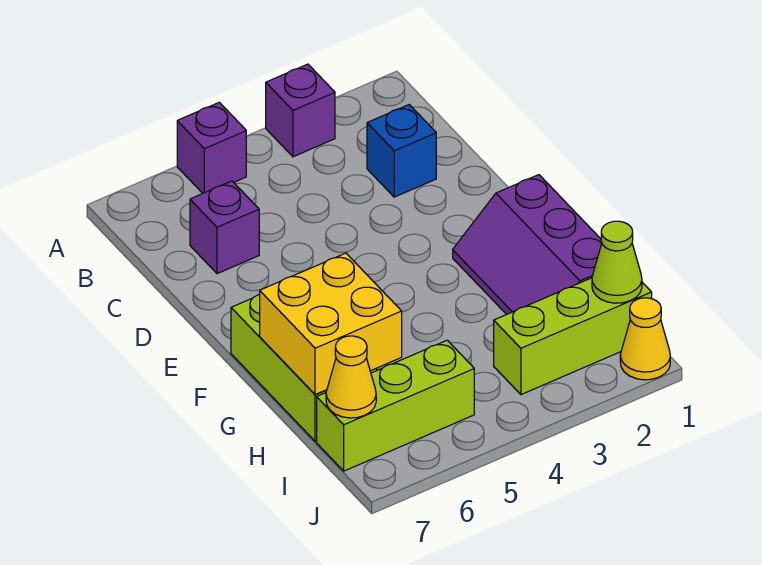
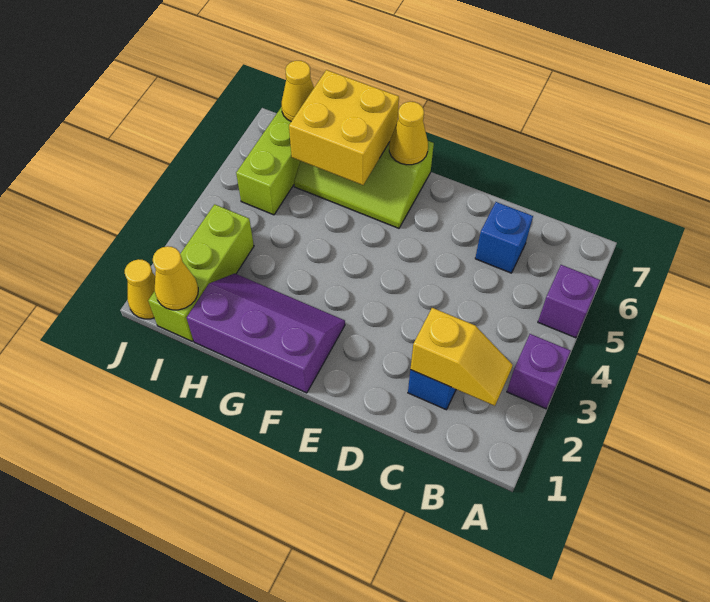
none -> yellow slope B2:C2 level 2 top C
purple brick C6 level 1 -> blue brick C6 level 1
none -> yellow cone F7 level 2
lime cone I1 level 2 -> yellow cone I1 level 2

